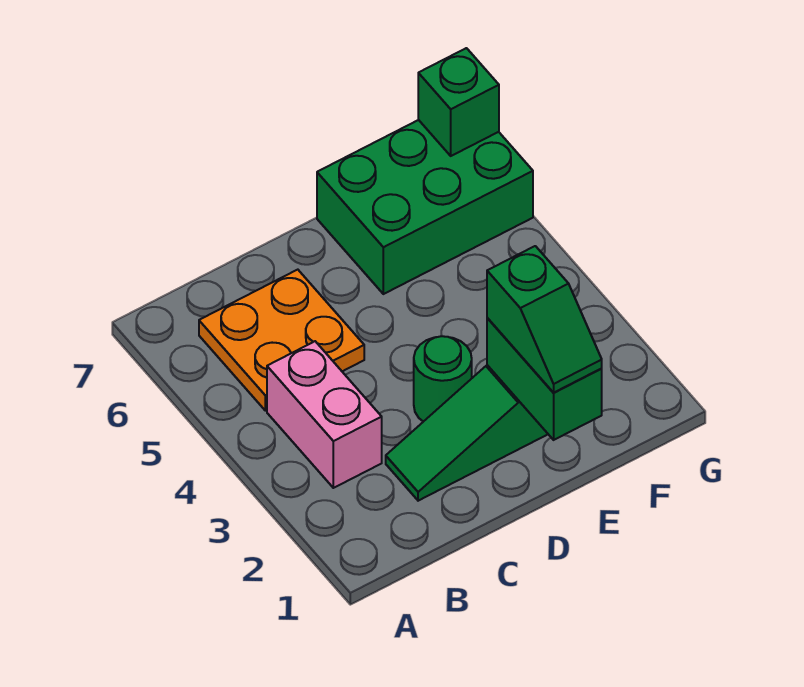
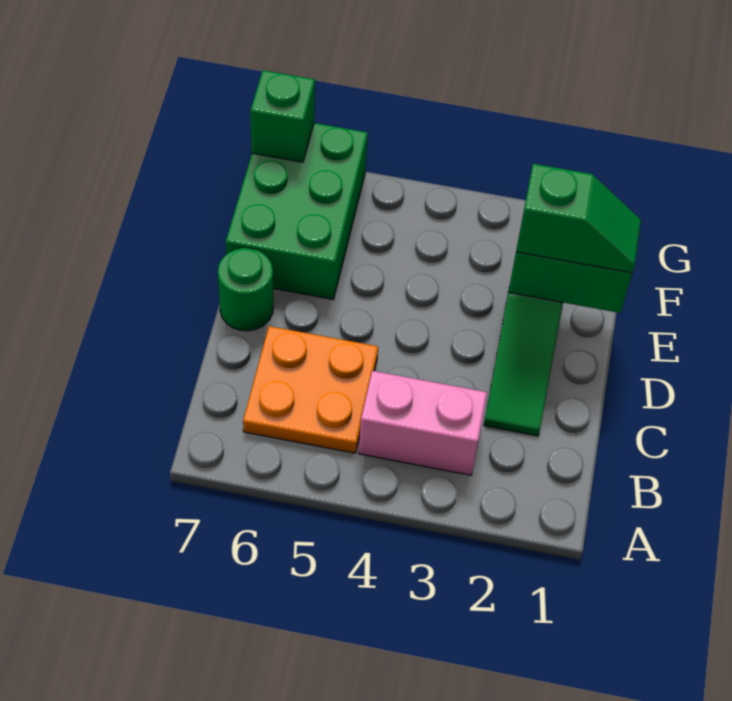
green round brick D3 level 1 -> green round brick D7 level 1

